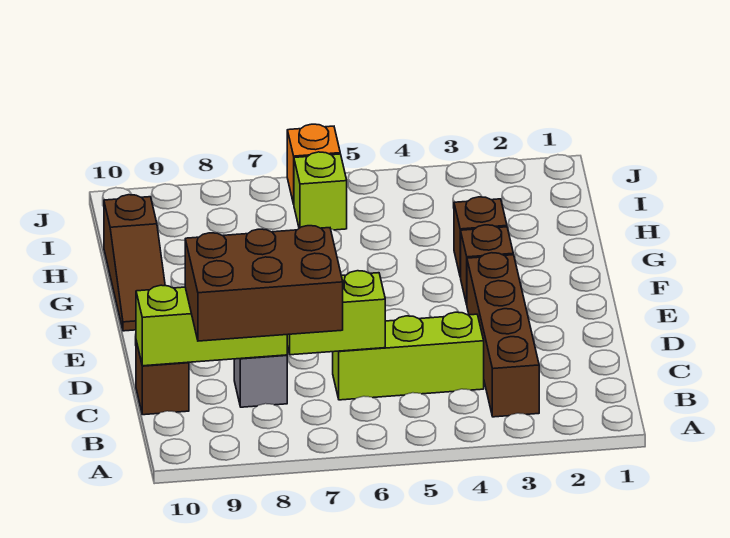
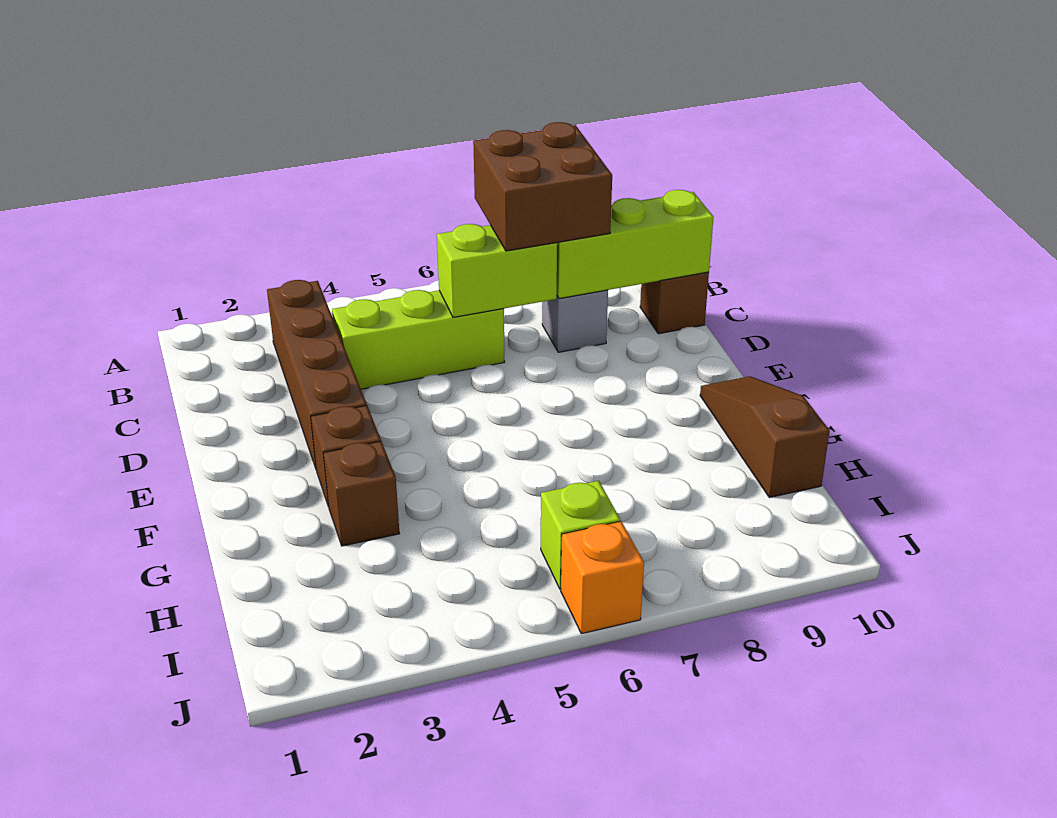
brown brick B7:C9 level 3 -> brown brick B7:C8 level 3

